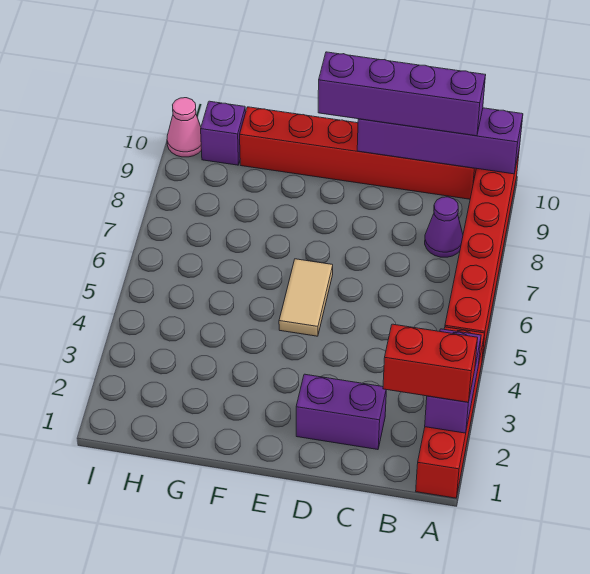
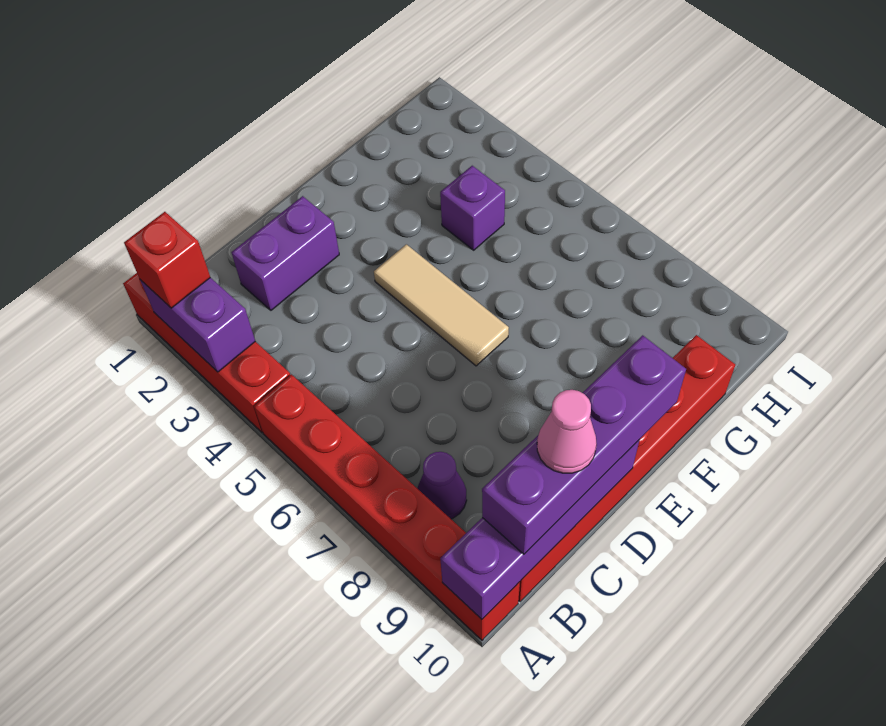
red brick A2:B2 level 3 -> red brick A2 level 3
tan tile E5:E6 level 1 -> tan tile E4:E6 level 1
purple brick H10 level 1 -> purple brick G4 level 1
pink cone I10 level 1 -> pink cone C10 level 4

